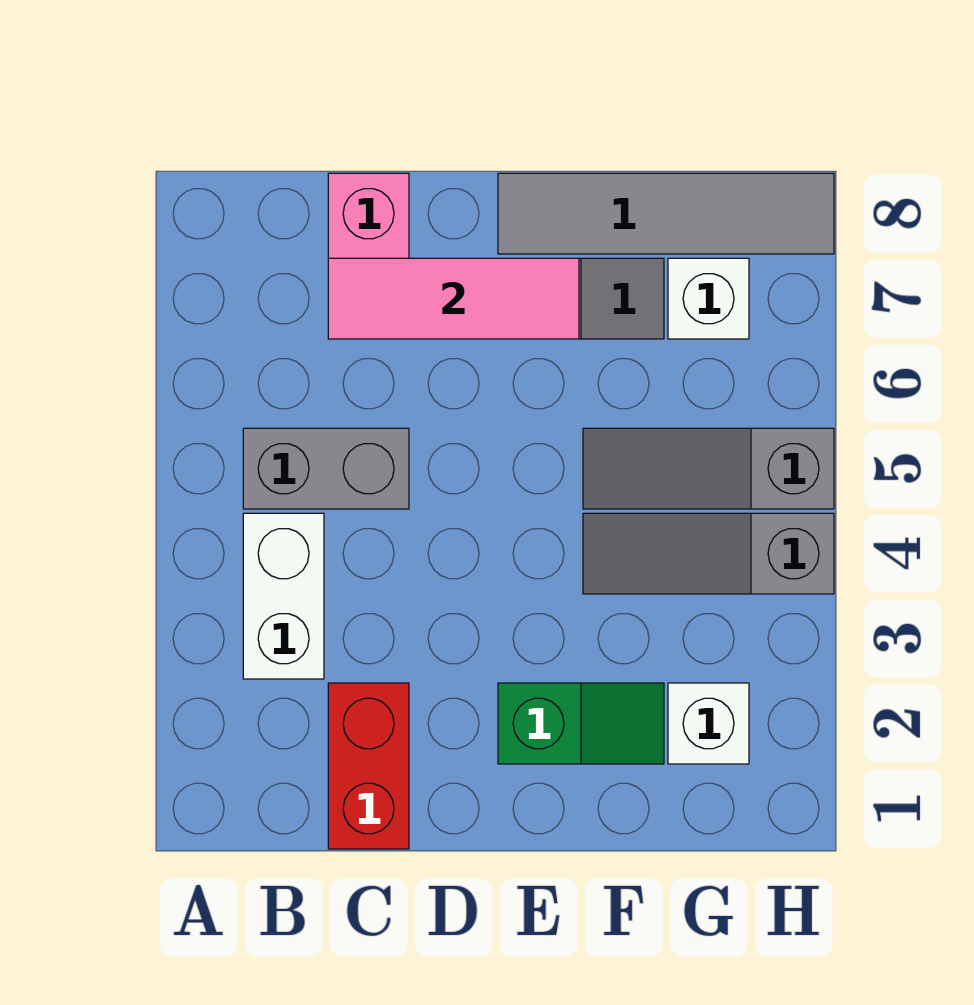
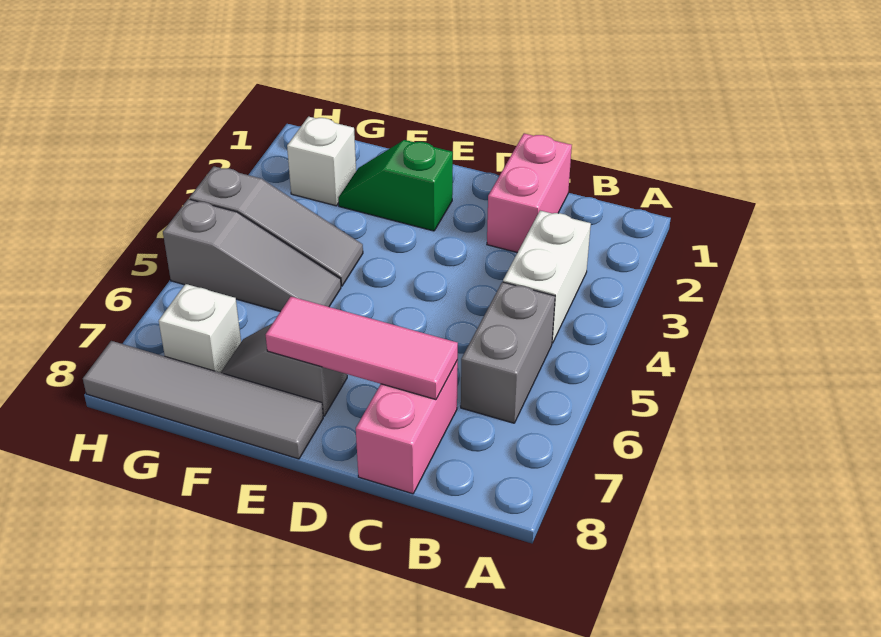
grey brick B5:C5 level 1 -> grey brick B5:B6 level 1
red brick C1:C2 level 1 -> pink brick C1:C2 level 1

